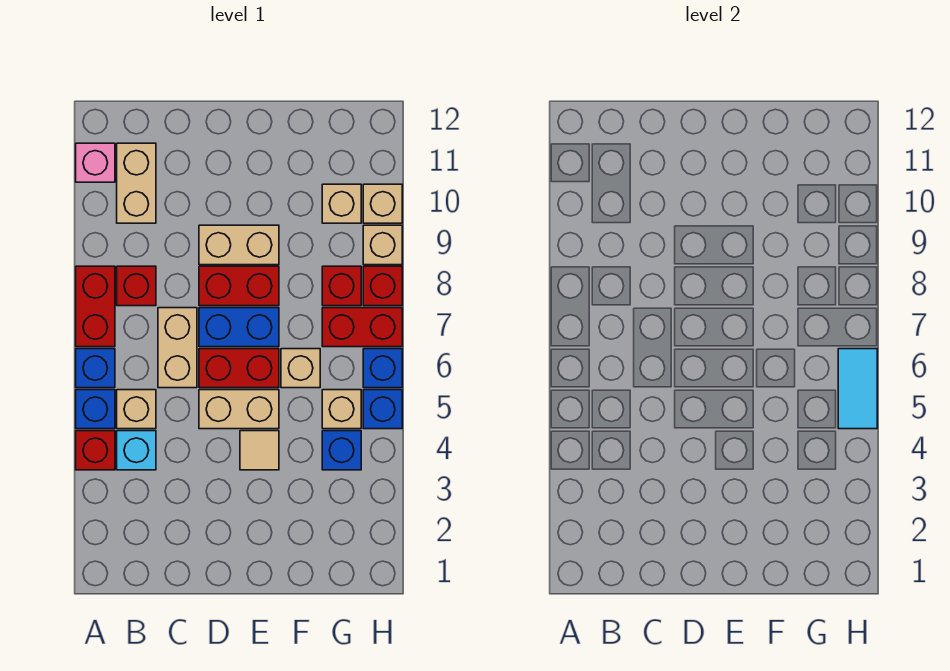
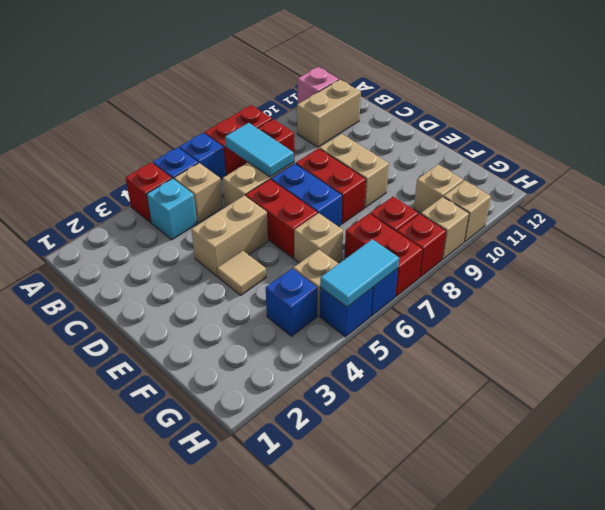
none -> cyan tile B7:C7 level 2
tan brick D5:E5 level 1 -> tan brick D4:D5 level 1

